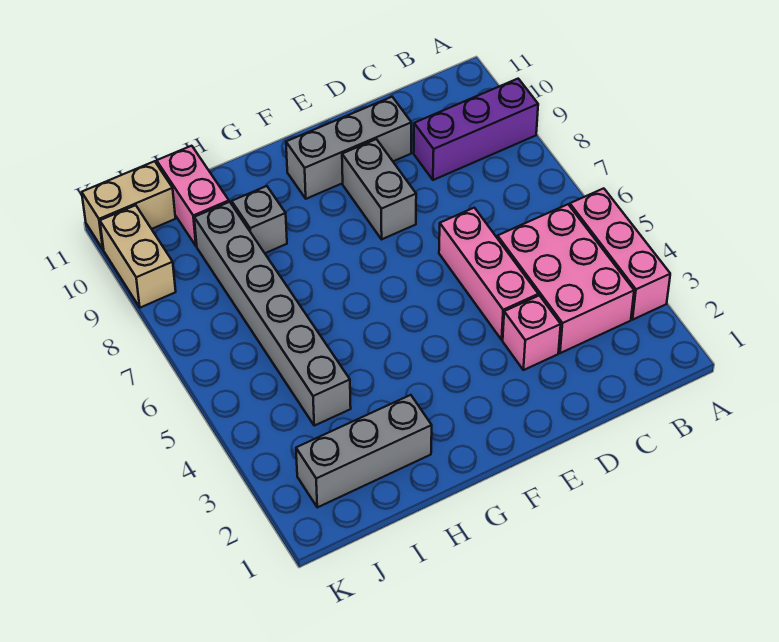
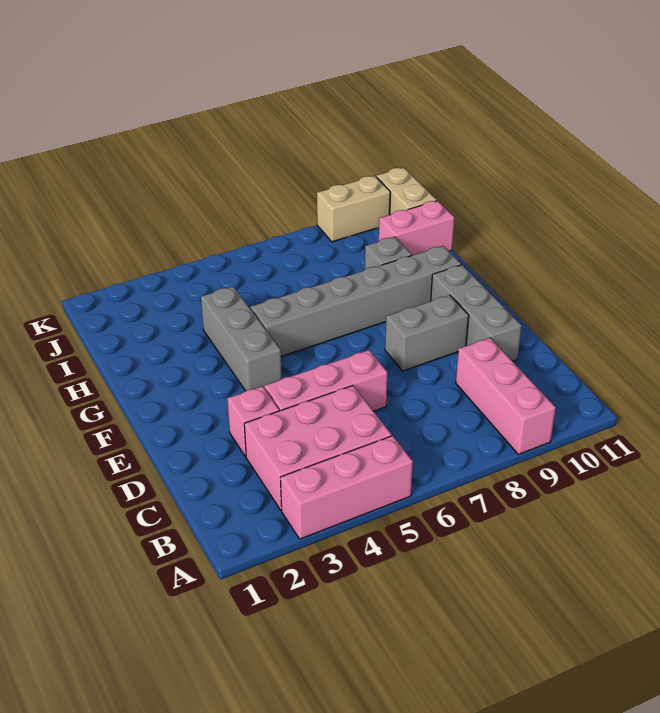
purple brick A9:C9 level 1 -> pink brick A9:C9 level 1
grey brick H2:J2 level 1 -> grey brick F4:H4 level 1
grey brick I4:I9 level 1 -> grey brick G5:G10 level 1

